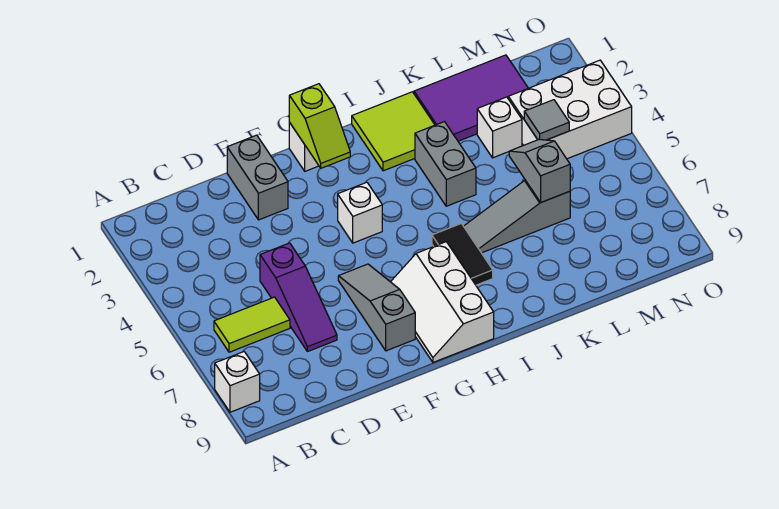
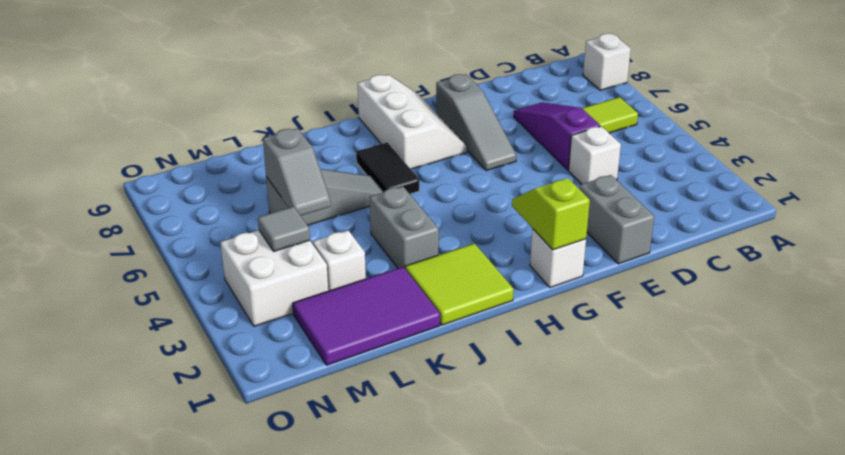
white brick G4 level 1 -> white brick D4 level 1
white brick M3:O4 level 1 -> white brick M3:N4 level 1

